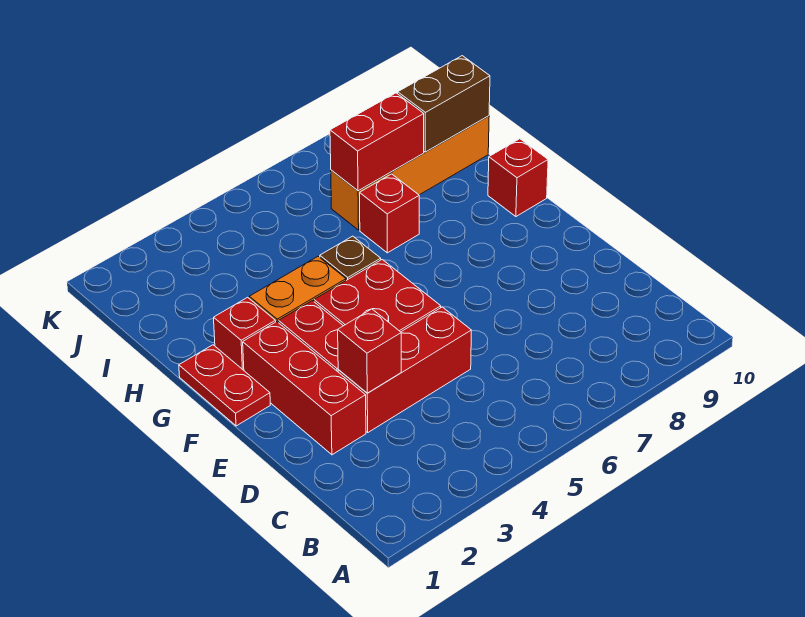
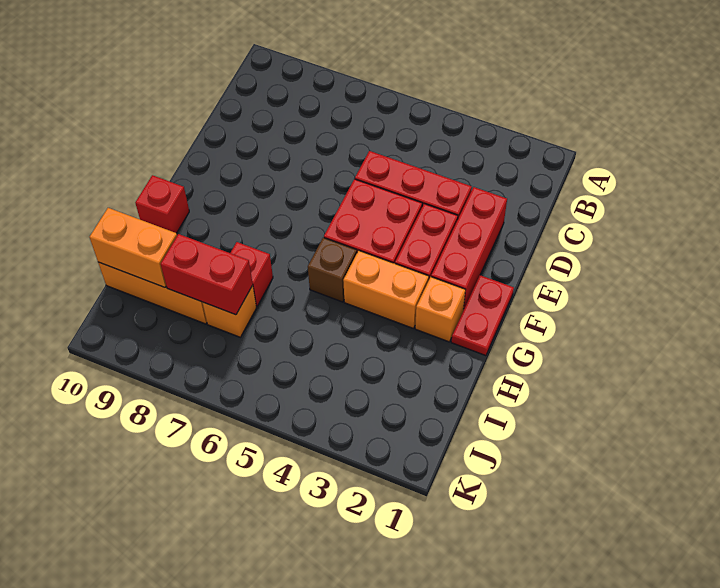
red brick D3 level 2 -> none
red brick G2 level 1 -> orange brick G2 level 1
brown brick I9:I10 level 2 -> orange brick I9:I10 level 2

